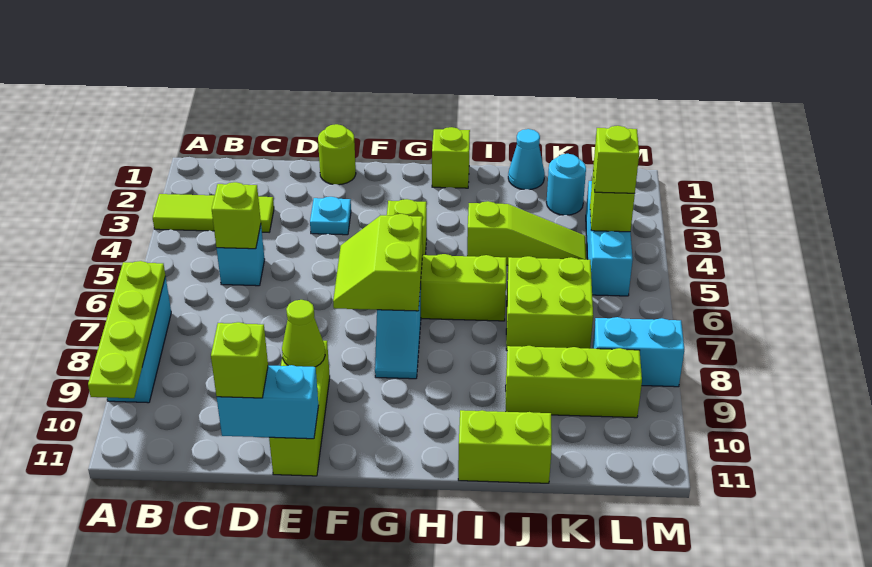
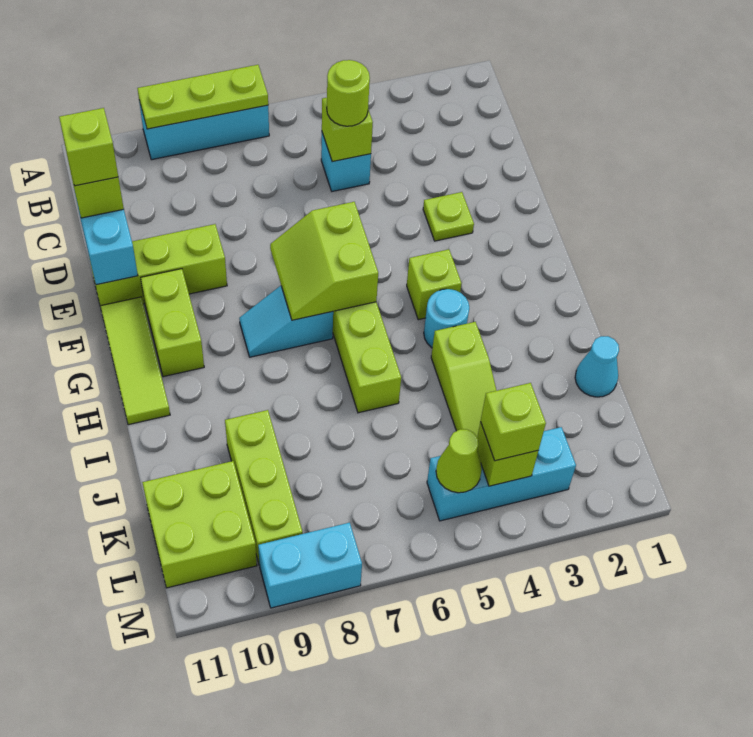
lime tile A3:C3 level 1 -> lime tile F11:H11 level 1
lime plate A7:A10 level 2 -> lime plate A7:A9 level 2
lime round brick E1 level 1 -> lime round brick C5 level 3
cyan plate E3 level 1 -> lime plate E3 level 1
lime cone E9 level 2 -> lime cone L5 level 2
lime slope F6:G7 level 2 top G -> lime slope F6:G7 level 2 top 6
lime brick H1 level 1 -> lime brick D11 level 4
lime brick I11:J11 level 1 -> lime brick F10:G10 level 1
lime brick J6:K7 level 1 -> lime brick K10:L11 level 1
cyan round brick K2 level 1 -> cyan round brick H4 level 1
cyan brick L8:M8 level 1 -> cyan brick M8:M9 level 1

